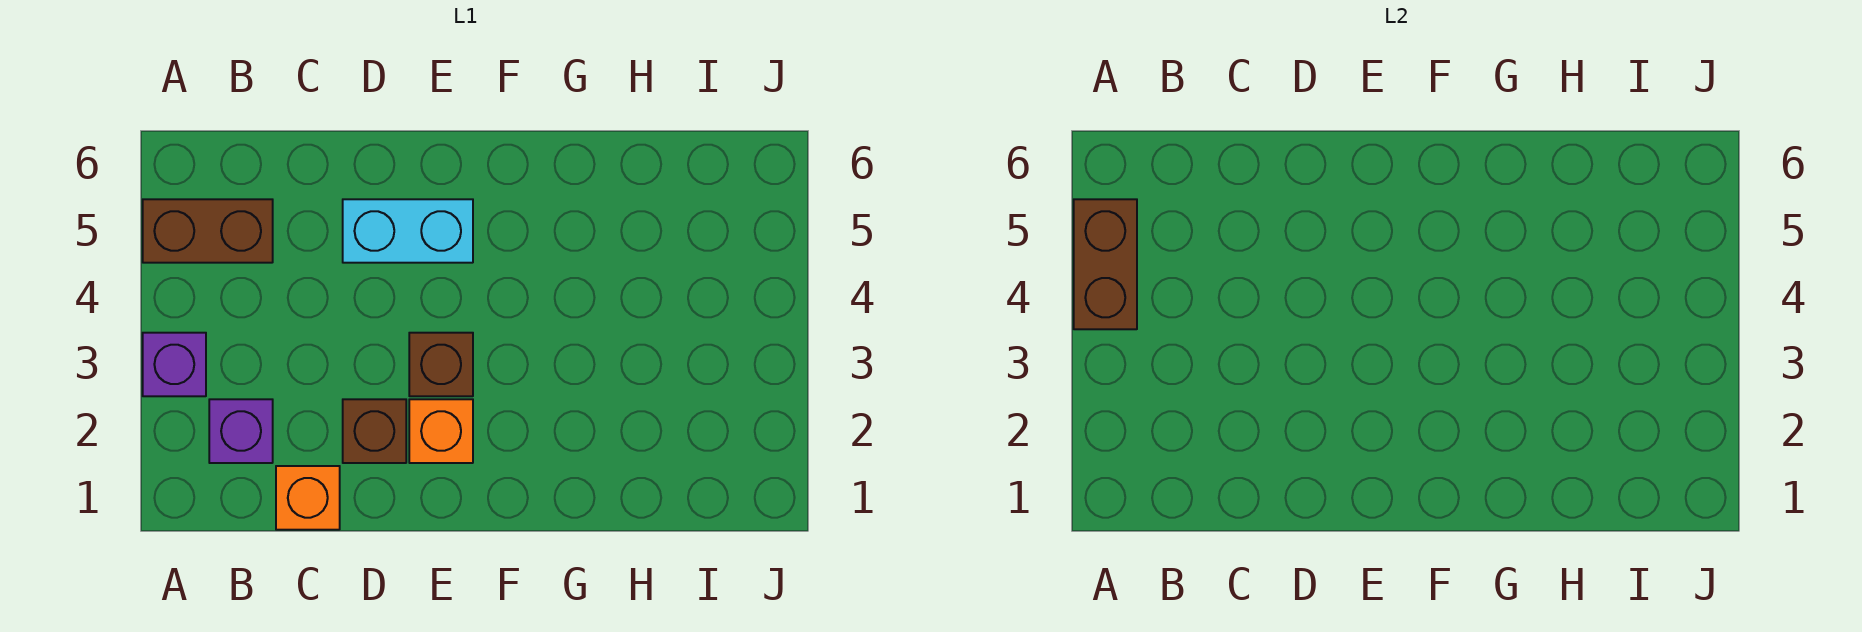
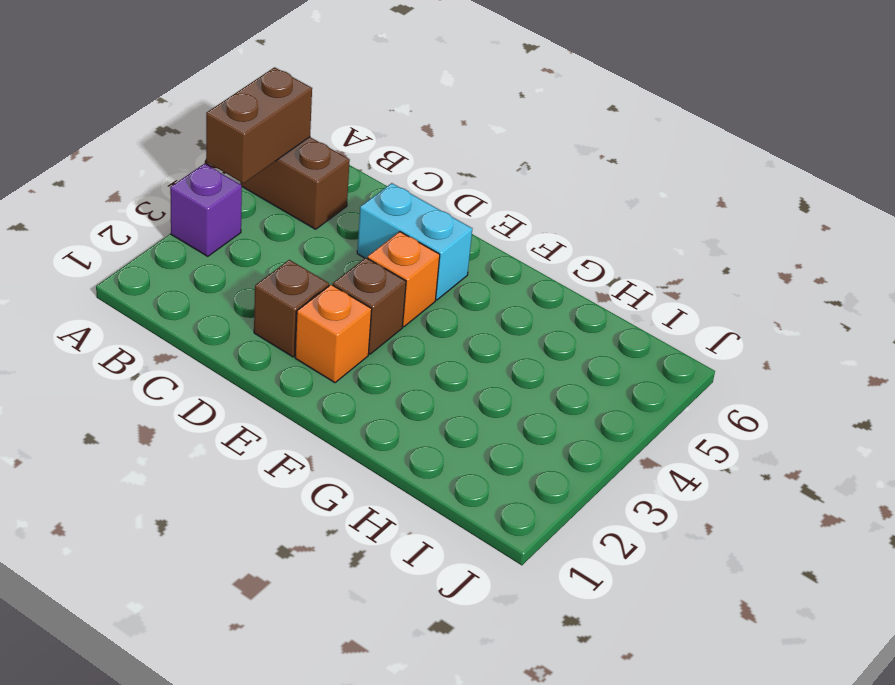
purple brick B2 level 1 -> none
orange brick C1 level 1 -> orange brick E4 level 1

